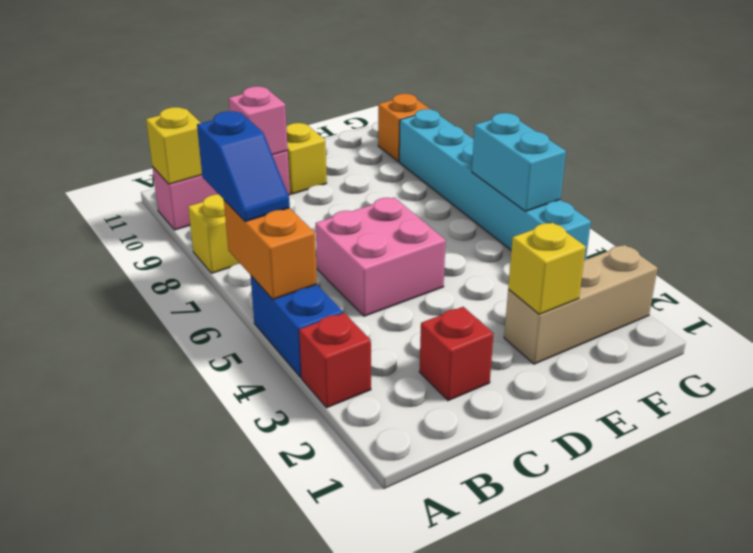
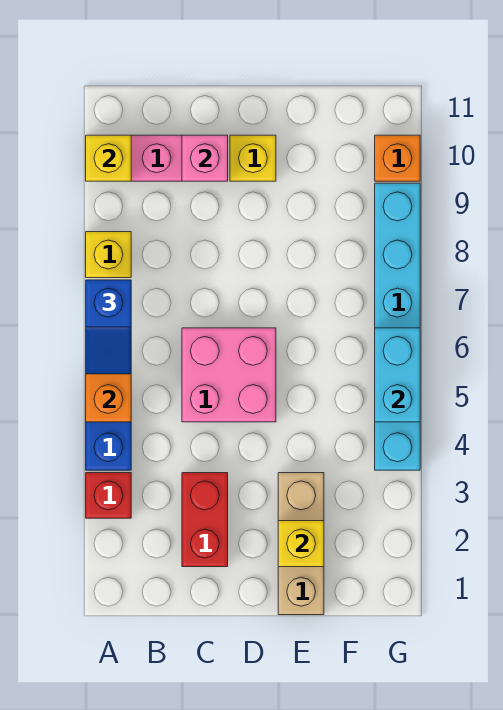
red brick C2 level 1 -> red brick C2:C3 level 1
tan brick E2:G2 level 1 -> tan brick E1:E3 level 1

